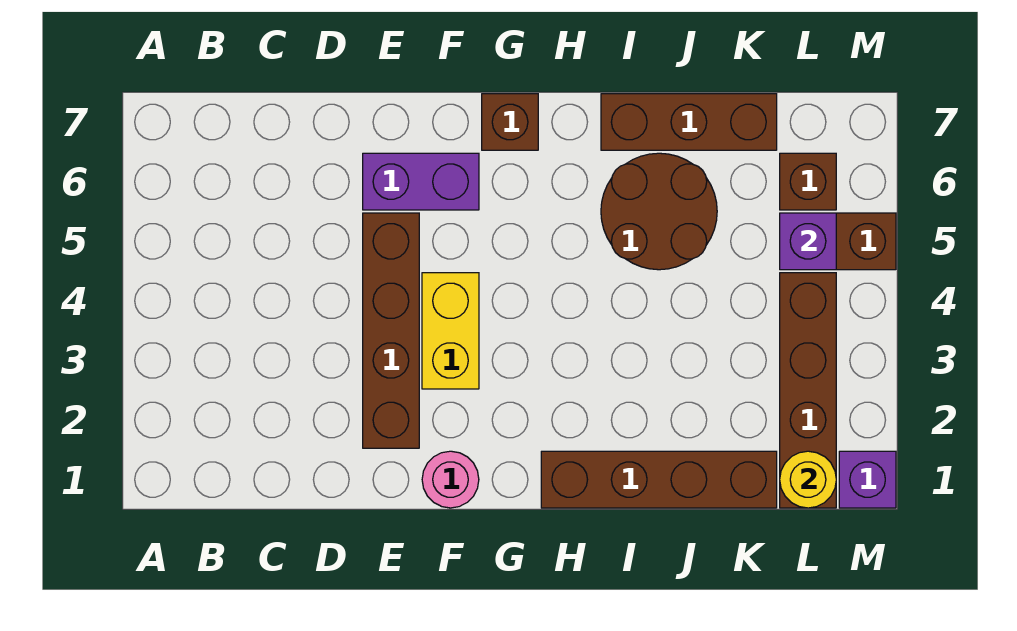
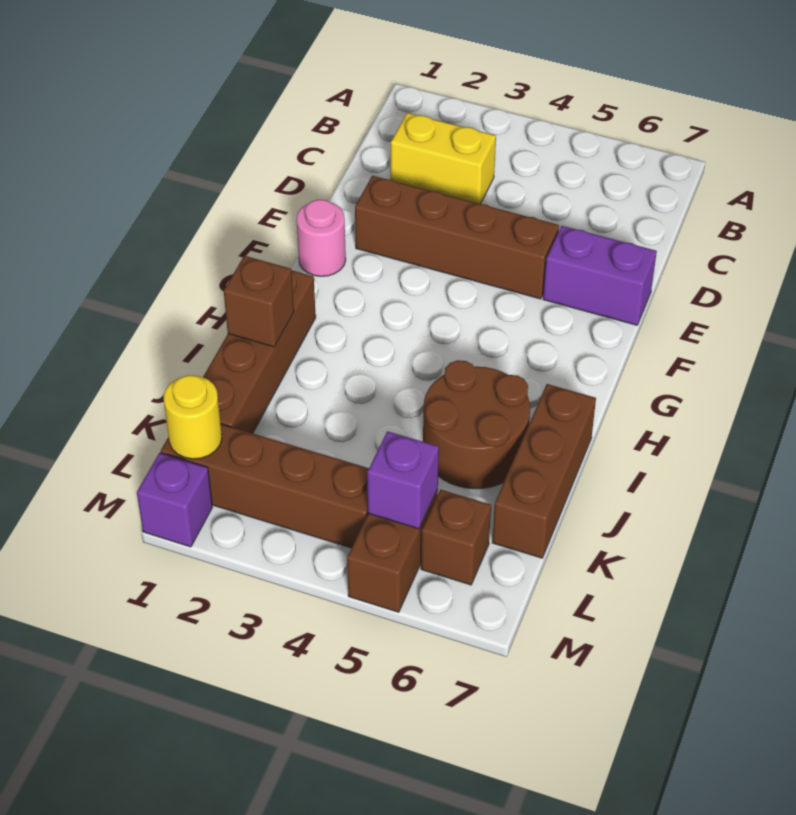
purple brick E6:F6 level 1 -> purple brick E6:E7 level 1
yellow brick F3:F4 level 1 -> yellow brick C2:C3 level 1
brown brick G7 level 1 -> brown brick I1 level 2

